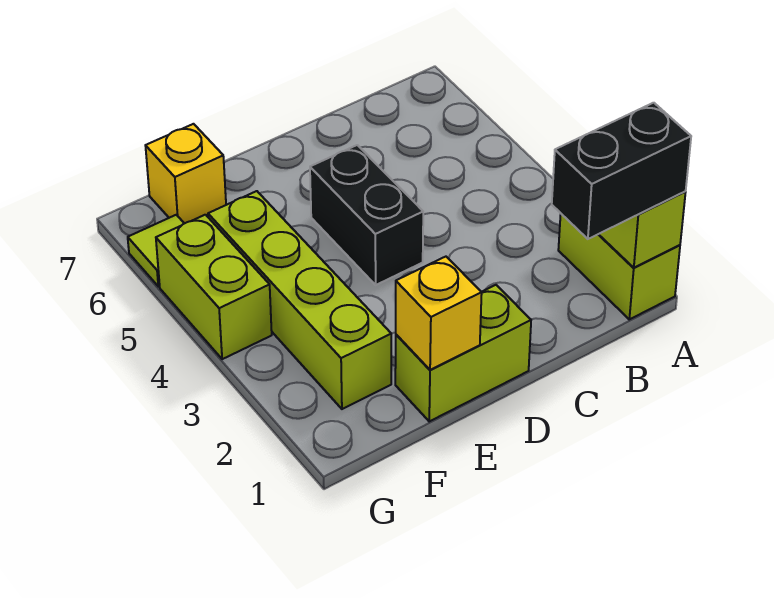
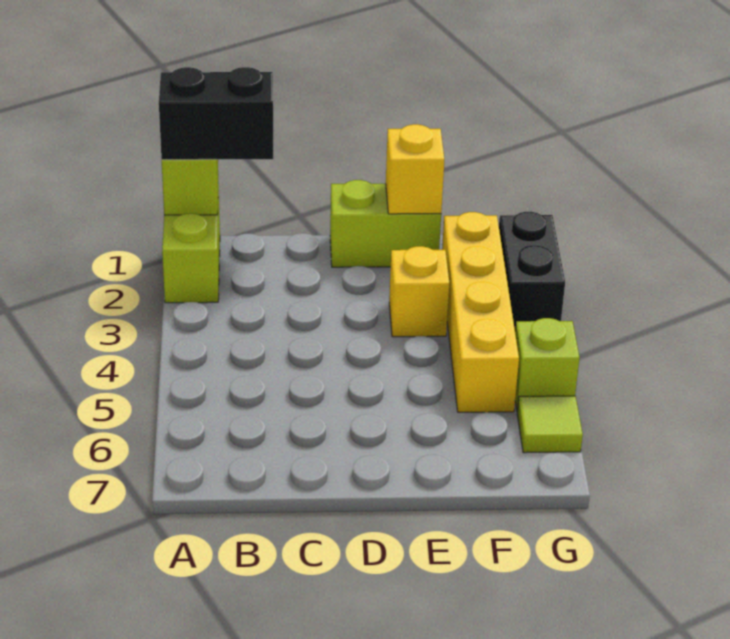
black brick D4:D5 level 1 -> black brick G2:G3 level 1
lime brick F2:F5 level 1 -> yellow brick F2:F5 level 1
yellow brick F7 level 1 -> yellow brick E3 level 1
lime brick G4:G5 level 1 -> lime brick G5 level 1

